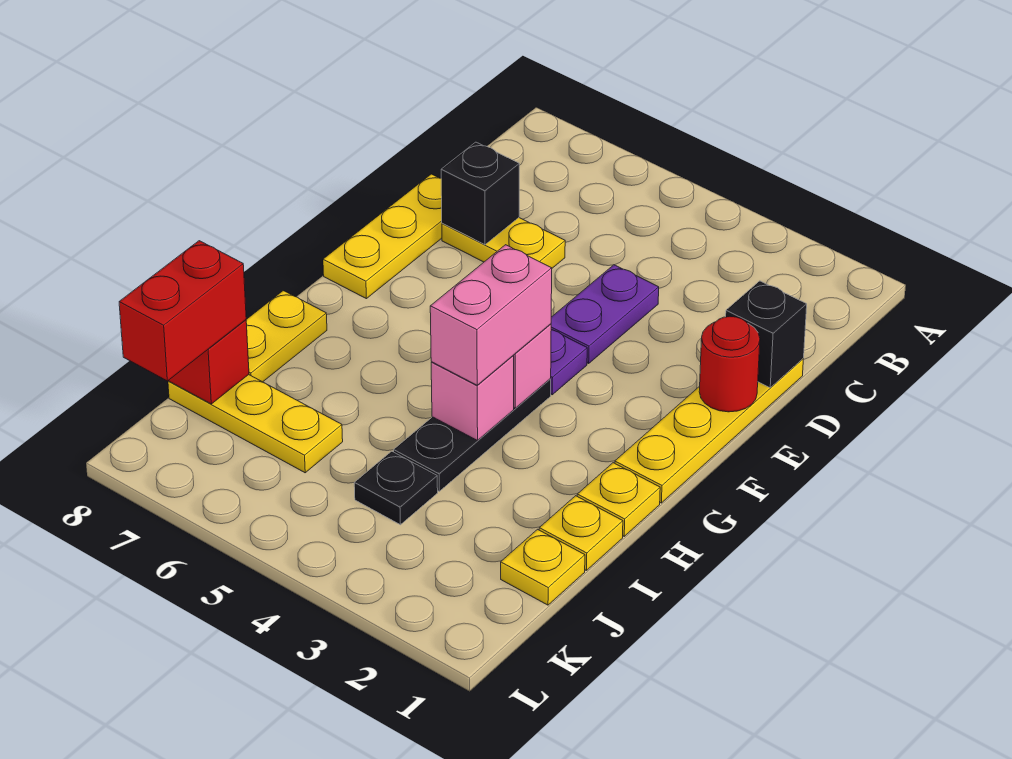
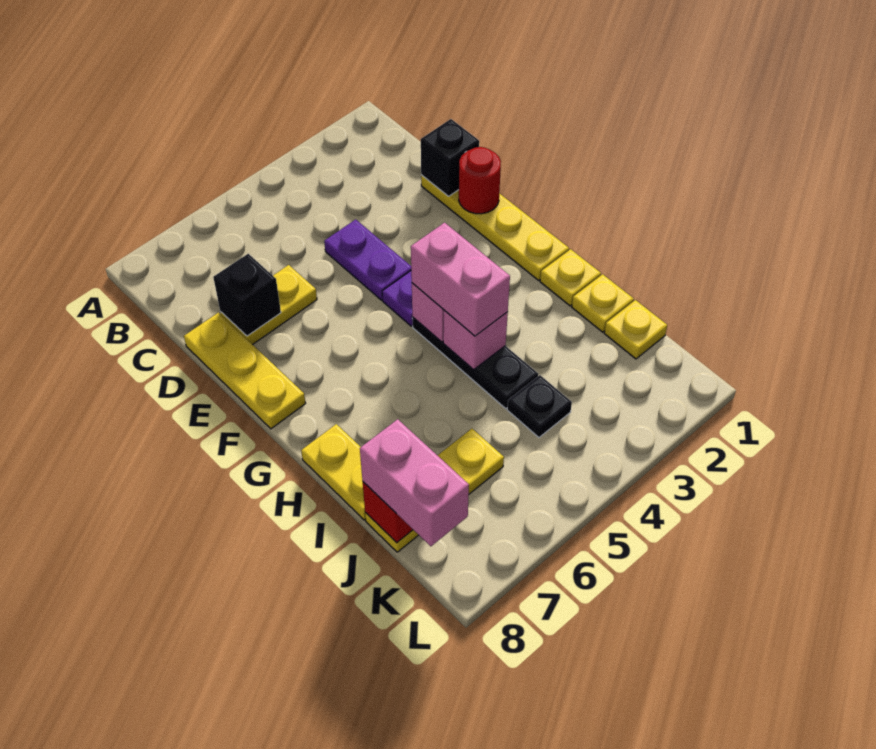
red brick J8:K8 level 3 -> pink brick J8:K8 level 3

